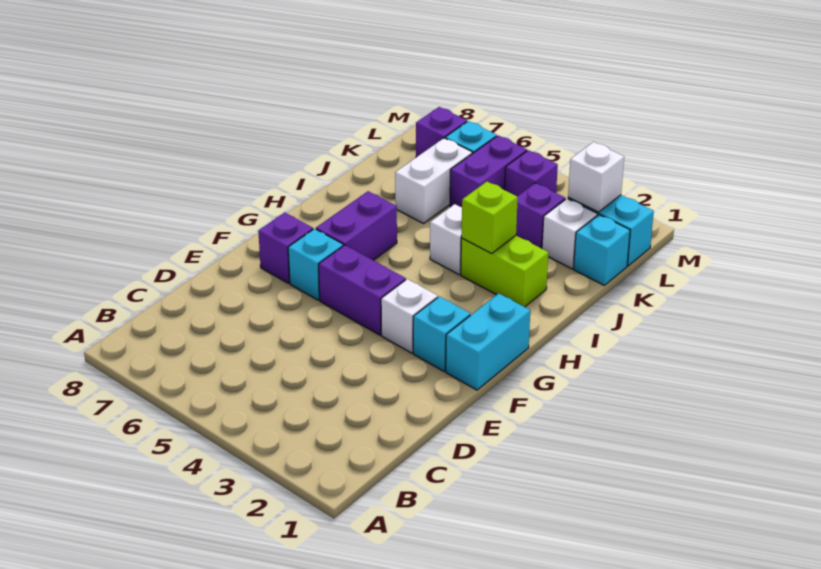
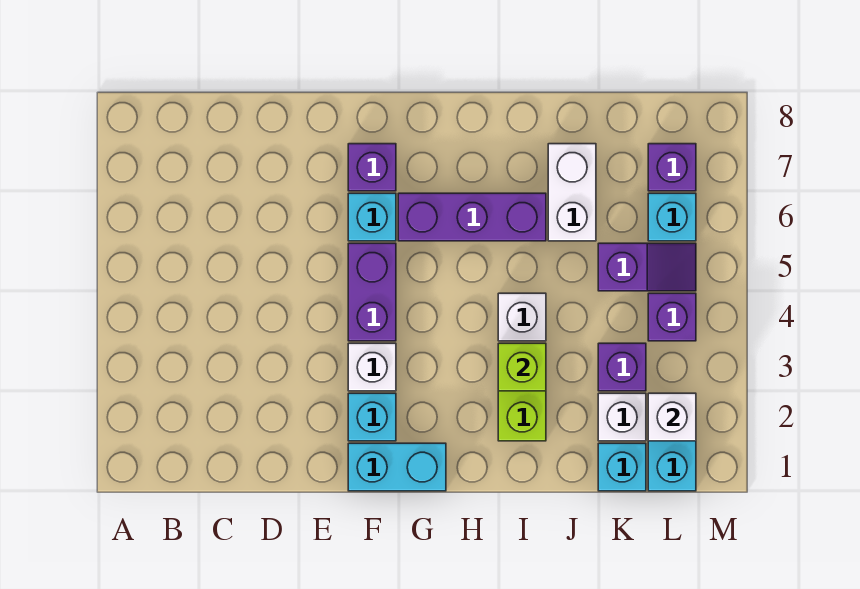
purple brick G6:H6 level 1 -> purple brick G6:I6 level 1
white brick J6:K6 level 1 -> white brick J6:J7 level 1
purple brick K5:L5 level 1 -> purple slope K5:L5 level 1 top K

